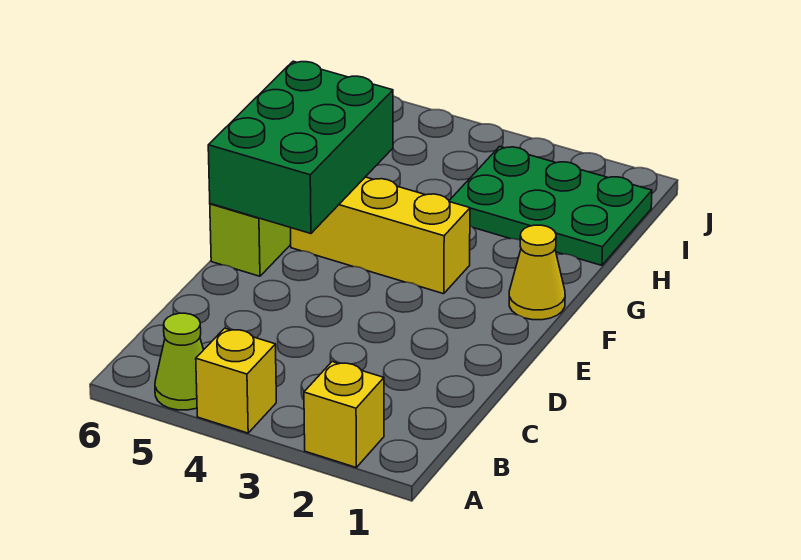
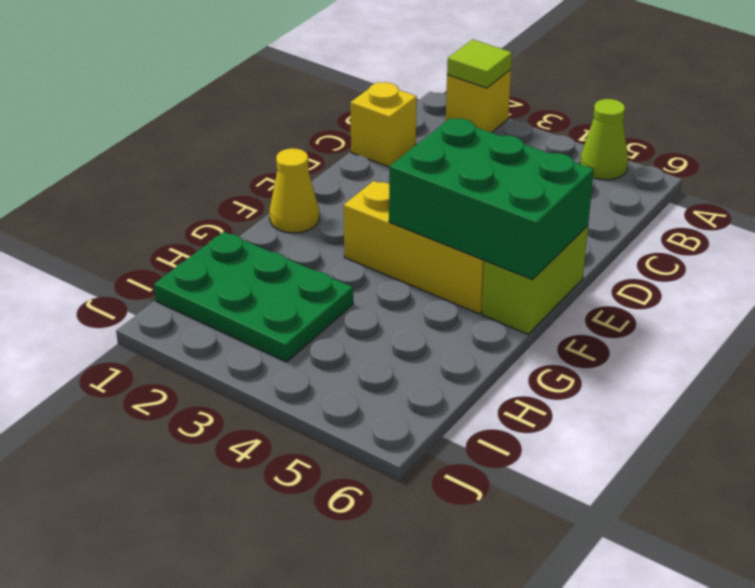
none -> lime tile A2 level 2
yellow brick A4 level 1 -> yellow brick C1 level 1
green brick E5:G6 level 2 -> green brick E4:F6 level 2

